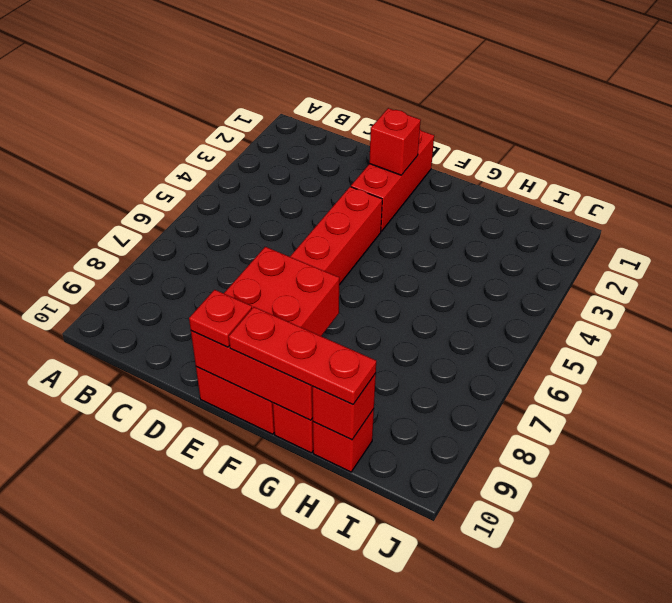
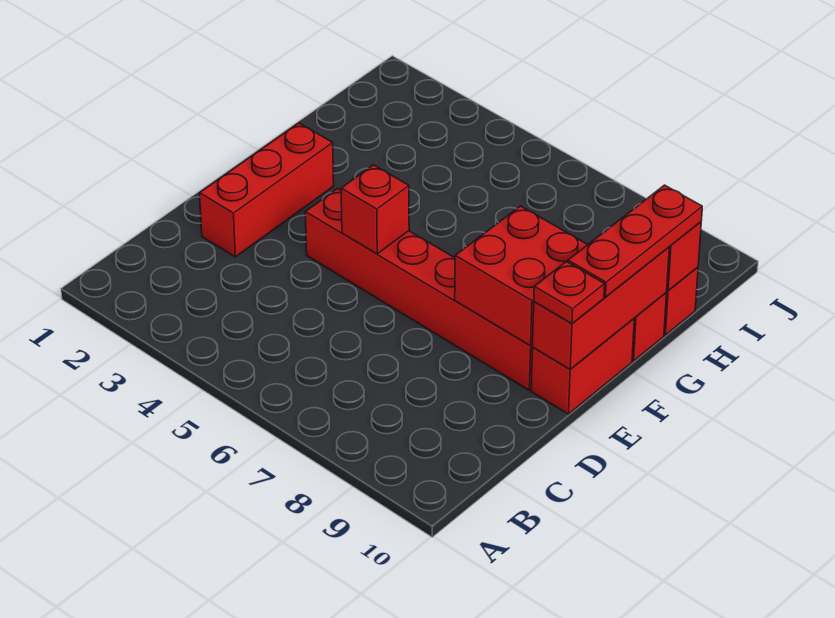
red brick E1:E3 level 1 -> red brick D2:F2 level 1
red brick E2 level 2 -> red brick E5 level 2

